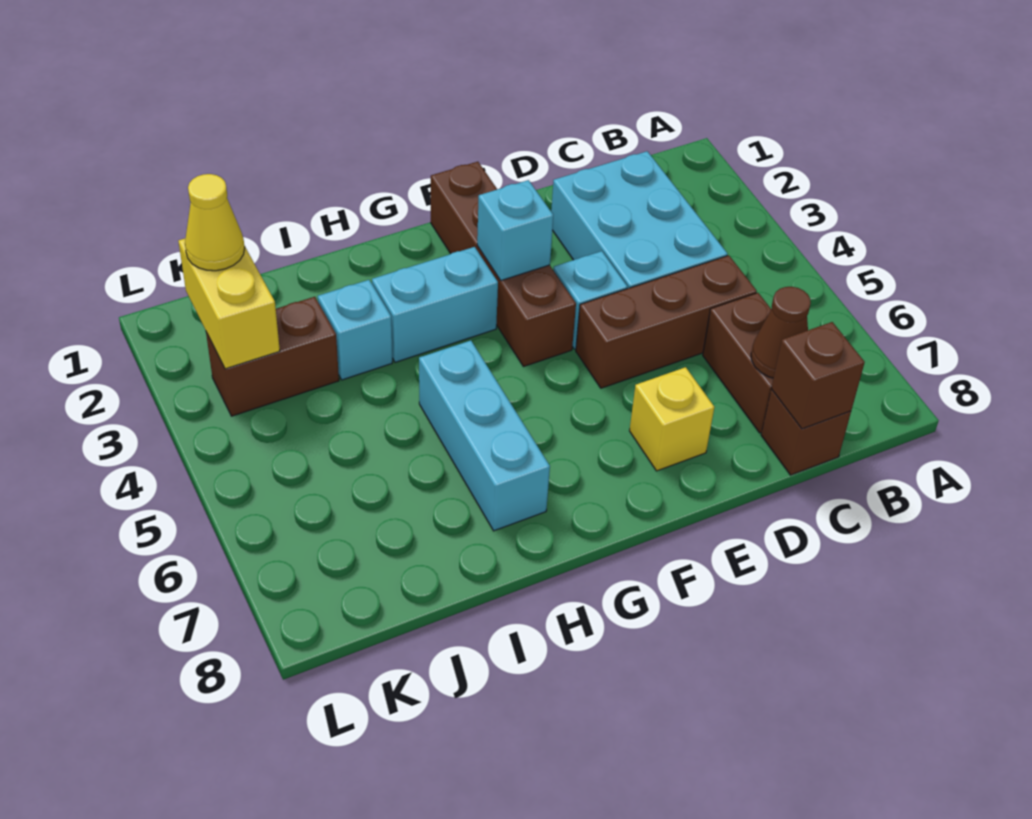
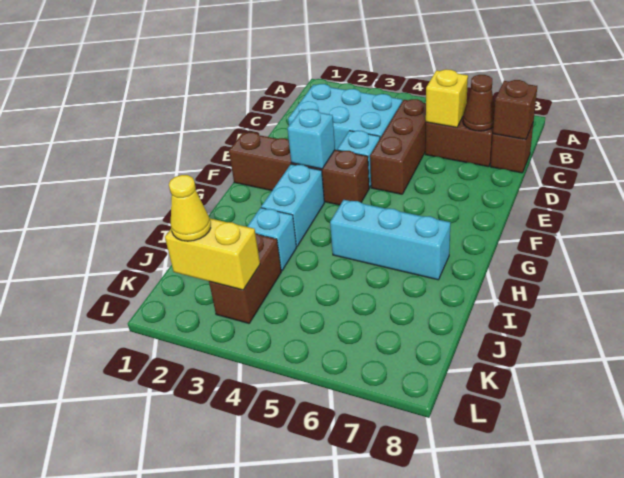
yellow brick E7 level 1 -> yellow brick C6 level 2

